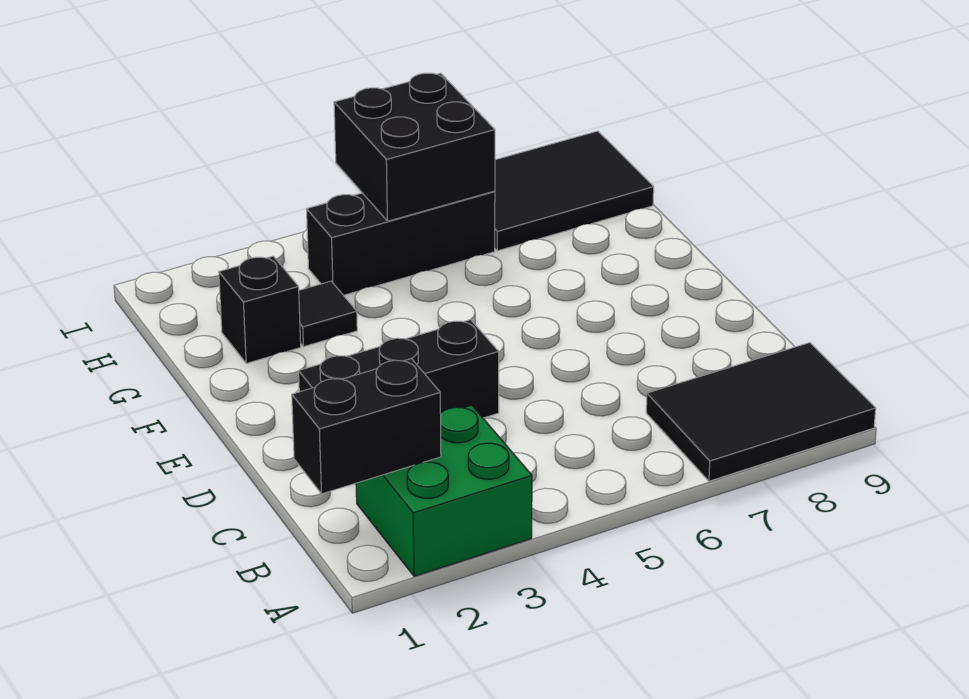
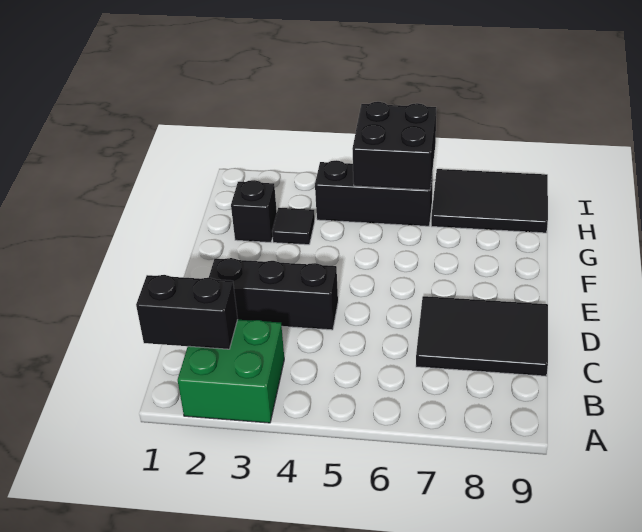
black tile A7:B9 level 1 -> black tile C7:D9 level 1

